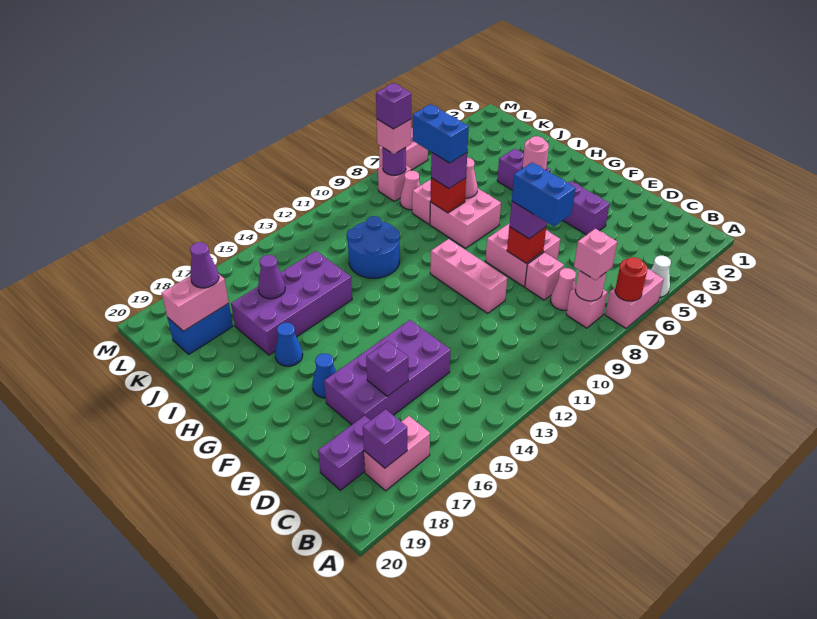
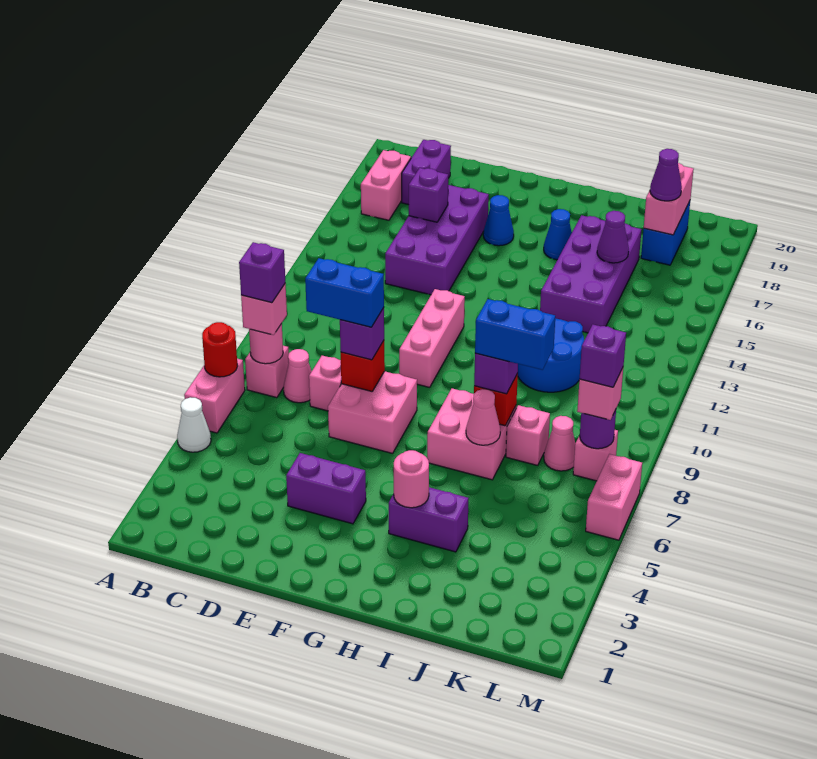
purple brick B18 level 2 -> purple brick B8 level 4
pink brick E10:G10 level 1 -> pink brick F10:F12 level 1

